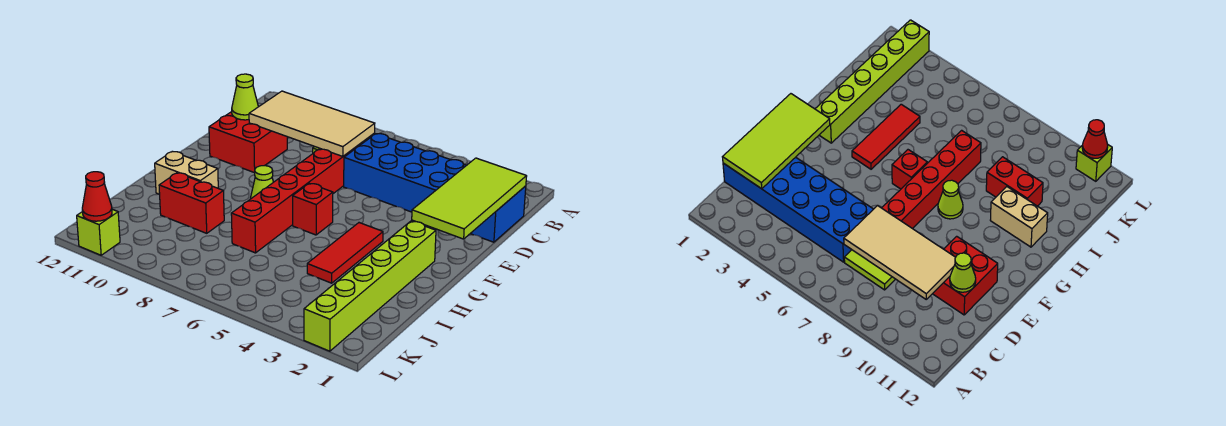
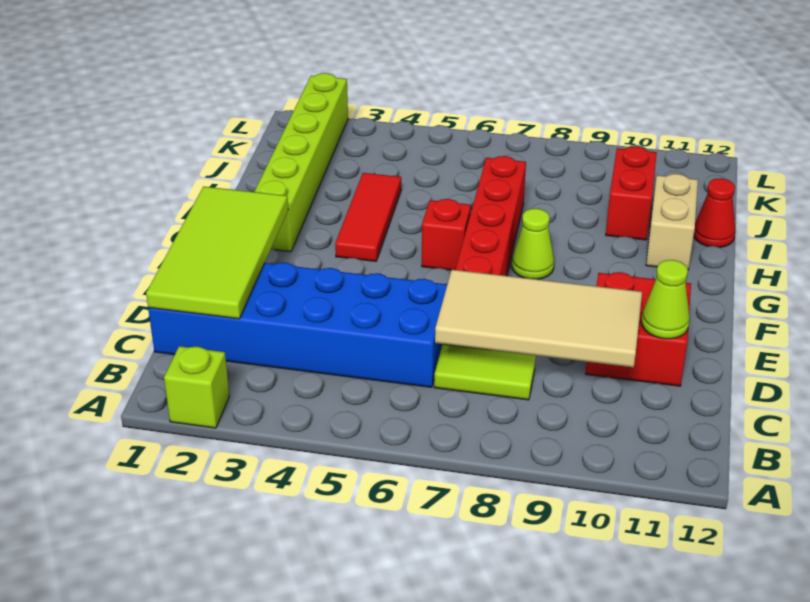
tan brick H10:H11 level 1 -> tan brick H11:I11 level 1
red brick I9:I10 level 1 -> red brick I10:J10 level 1
lime brick L11 level 1 -> lime brick A2 level 1
red cone L11 level 2 -> red cone I12 level 1

